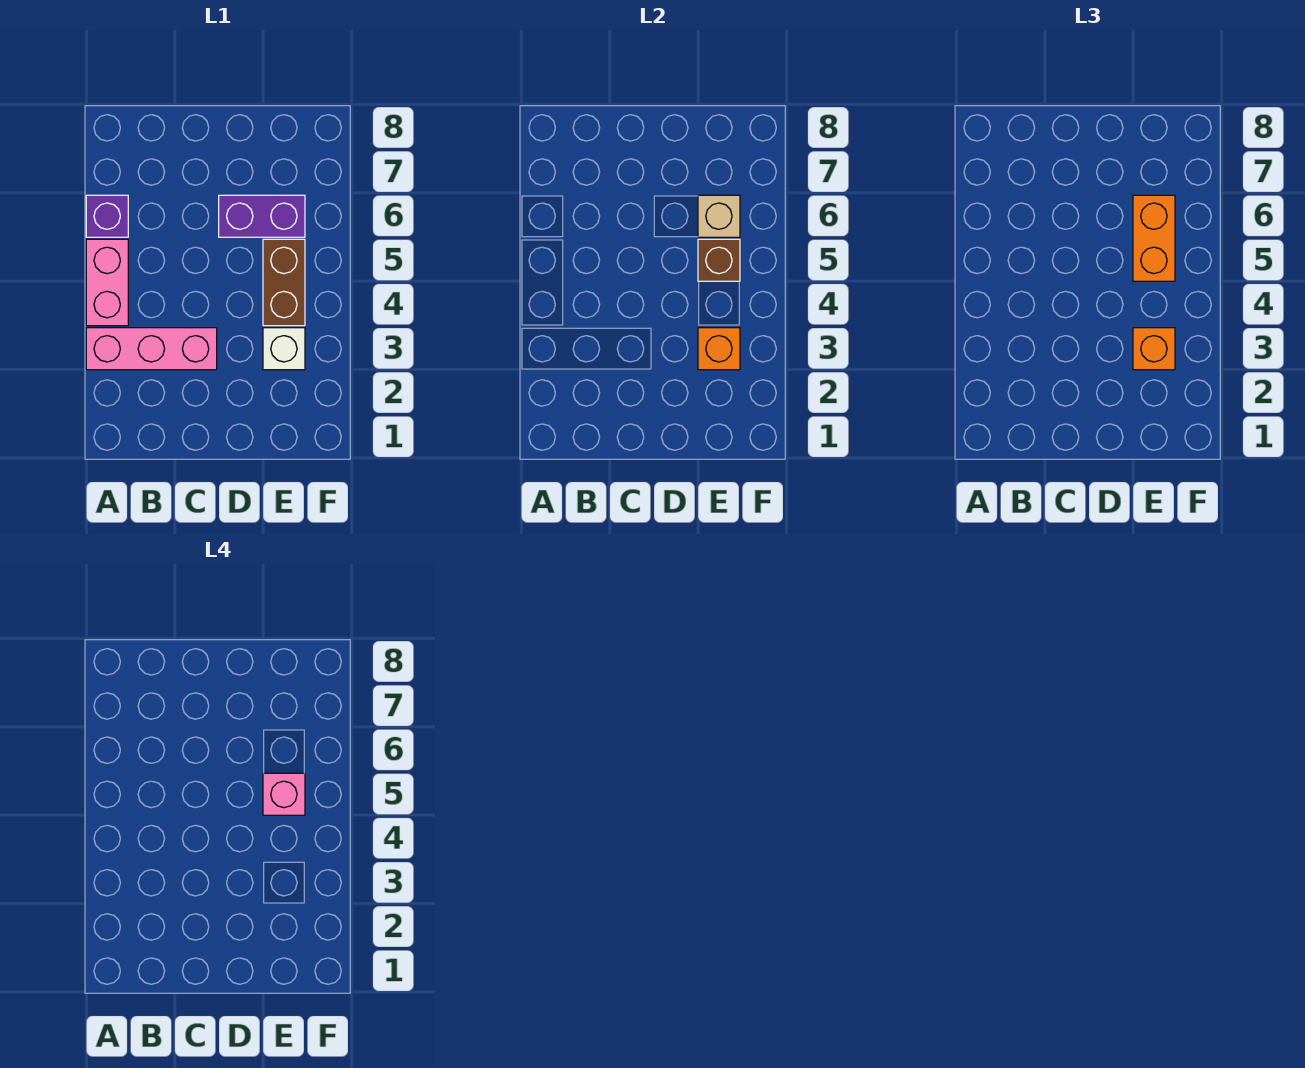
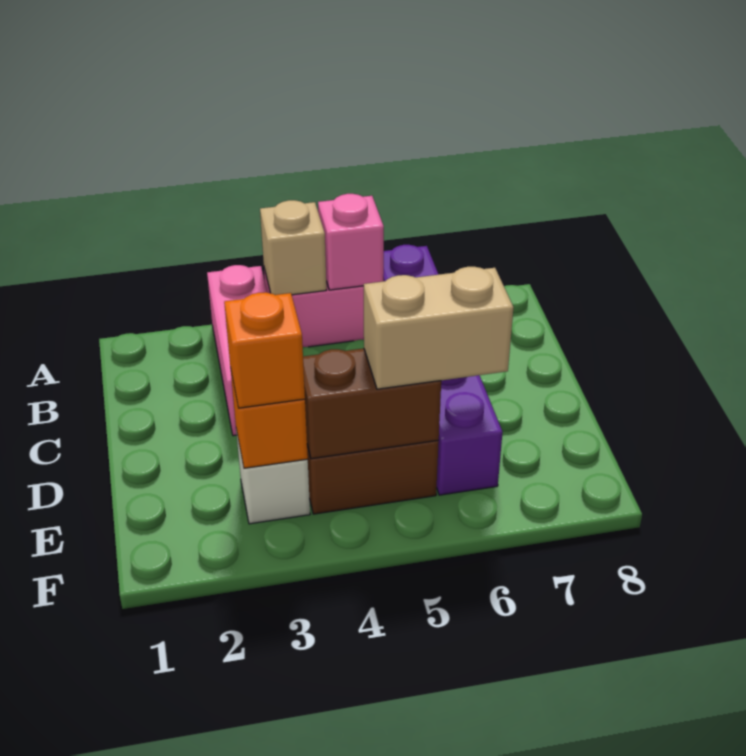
brown brick E5 level 2 -> brown brick E4:E5 level 2
orange brick E5:E6 level 3 -> tan brick E5:E6 level 3
pink brick E5 level 4 -> pink brick A5 level 2
tan brick E6 level 2 -> tan brick A4 level 2

